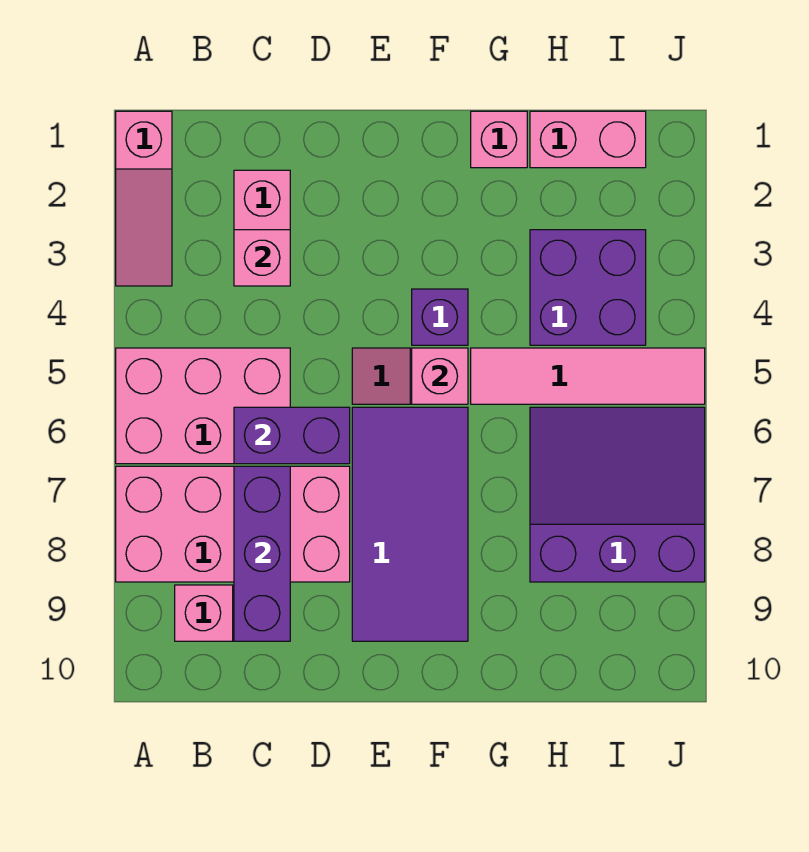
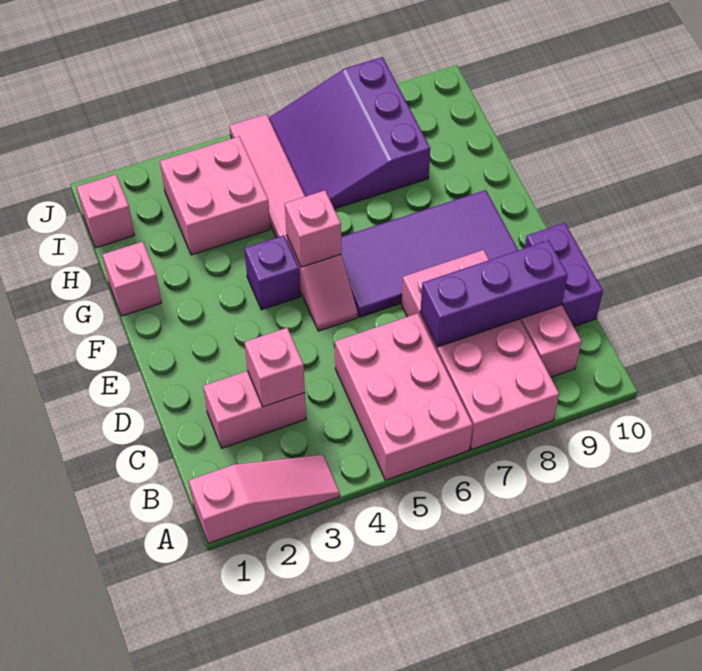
purple brick C6:D6 level 2 -> purple brick C10:D10 level 1
pink brick H1:I1 level 1 -> pink brick I1 level 1
purple brick H3:I4 level 1 -> pink brick H3:I4 level 1

